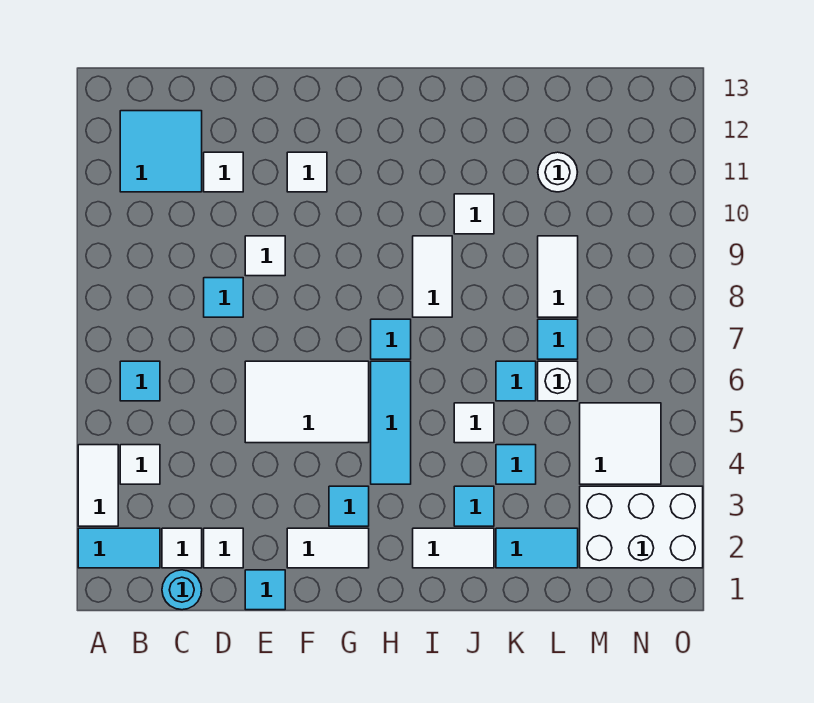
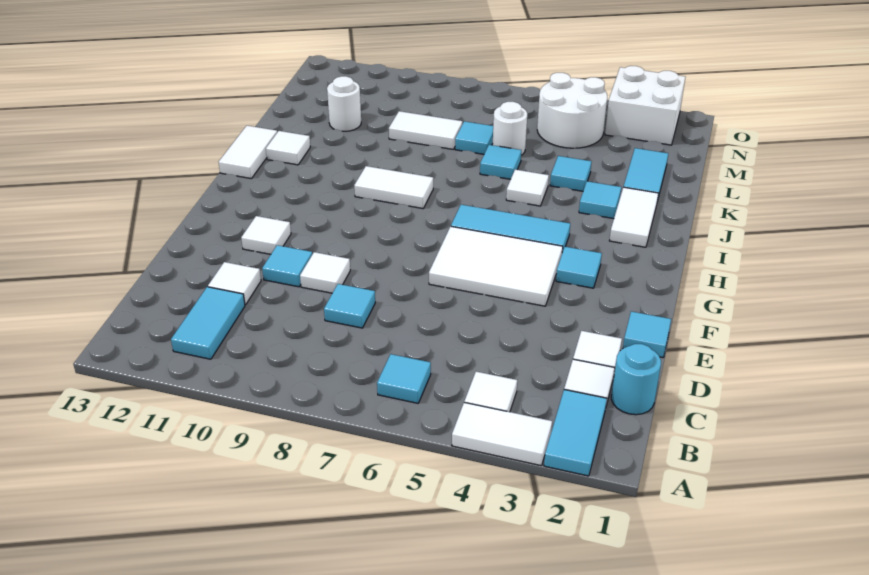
cyan tile B11:C12 level 1 -> cyan tile B11:C11 level 1
white tile E5:G6 level 1 -> white tile F4:G6 level 1
white tile F2:G2 level 1 -> white tile I13:J13 level 1
cyan tile H7 level 1 -> cyan tile E10 level 1
white tile J10 level 1 -> white tile J12 level 1
white brick L6 level 1 -> white round brick L6 level 1
white brick M2:O3 level 1 -> white brick N2:O3 level 1
white tile M4:N5 level 1 -> white round brick M4:N5 level 1

